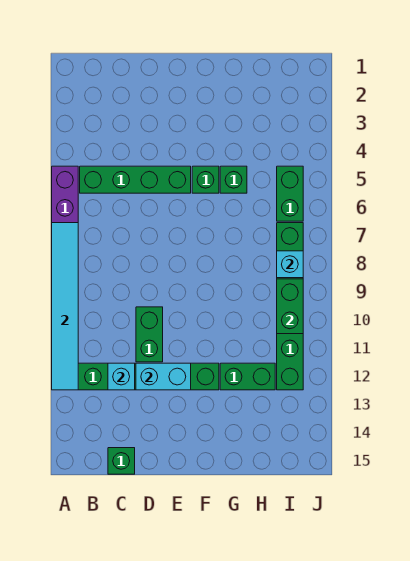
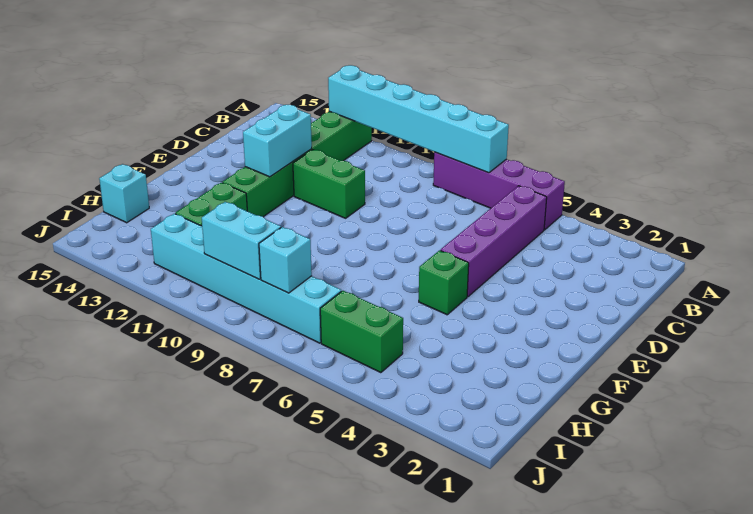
cyan tile A7:A12 level 2 -> cyan brick A7:A12 level 2
green brick B5:E5 level 1 -> purple brick B5:E5 level 1
cyan brick C12 level 2 -> cyan brick H15 level 1
green brick C15 level 1 -> none
green brick G5 level 1 -> none
green brick I7:I12 level 1 -> cyan brick I7:I12 level 1
green brick I9:I10 level 2 -> cyan brick I9:I10 level 2

